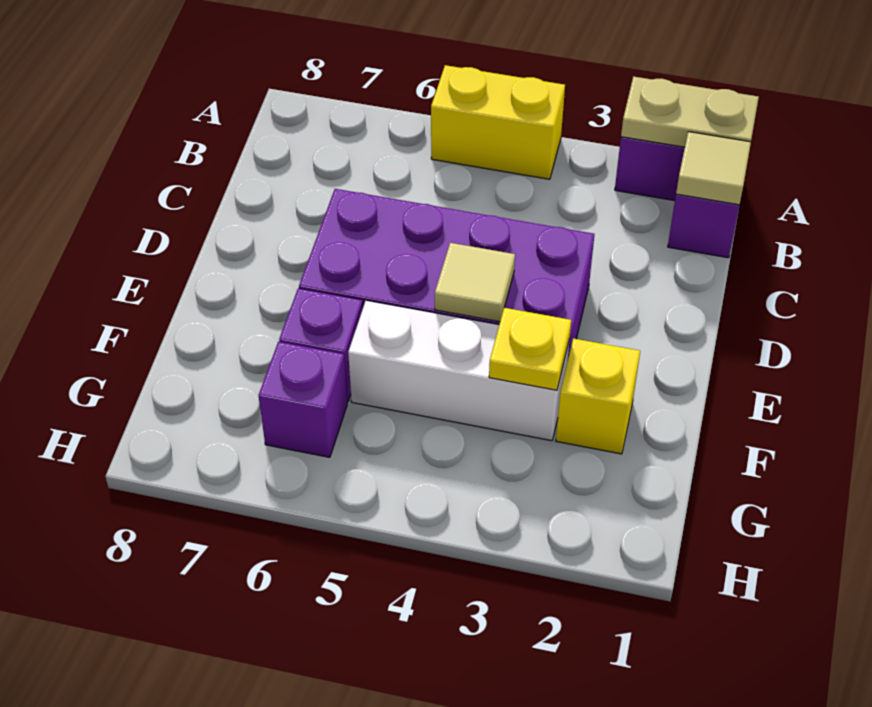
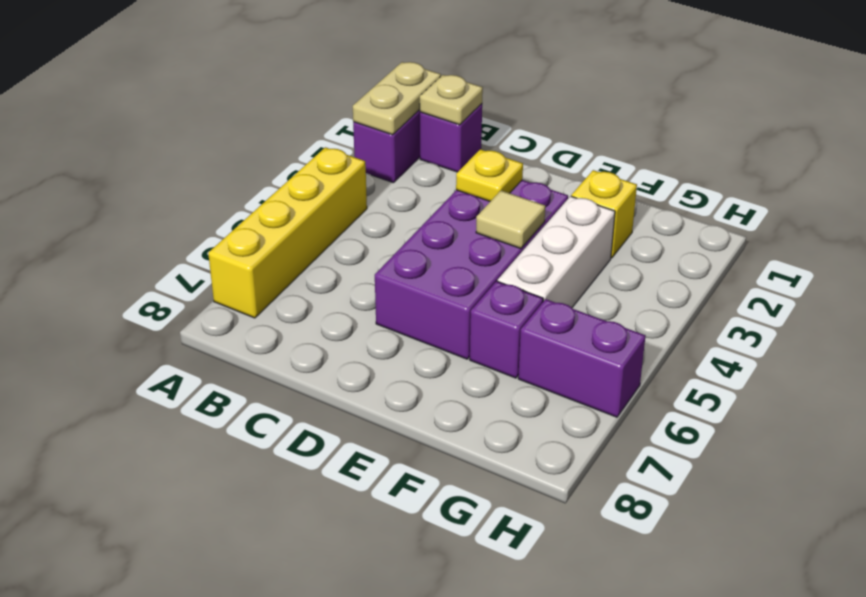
yellow brick A4:A5 level 1 -> yellow brick A4:A7 level 1
tan tile B1 level 2 -> tan plate B1 level 2
yellow plate F3 level 2 -> yellow plate D3 level 2
purple brick G6 level 1 -> purple brick G6:H6 level 1

